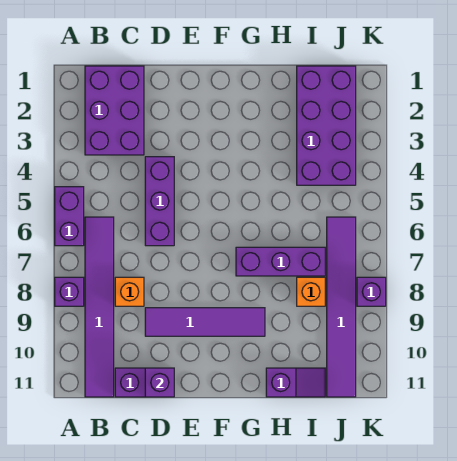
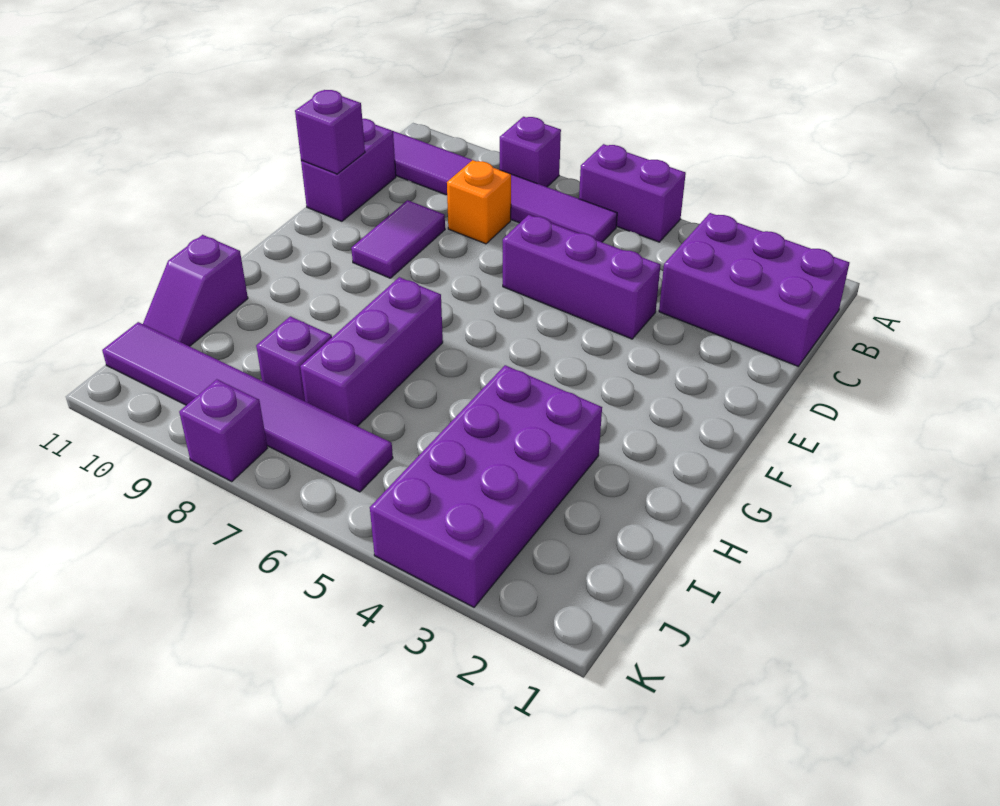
purple tile D9:G9 level 1 -> purple tile D9:E9 level 1
purple brick I1:J4 level 1 -> purple brick H3:K4 level 1
orange brick I8 level 1 -> purple brick I8 level 1

